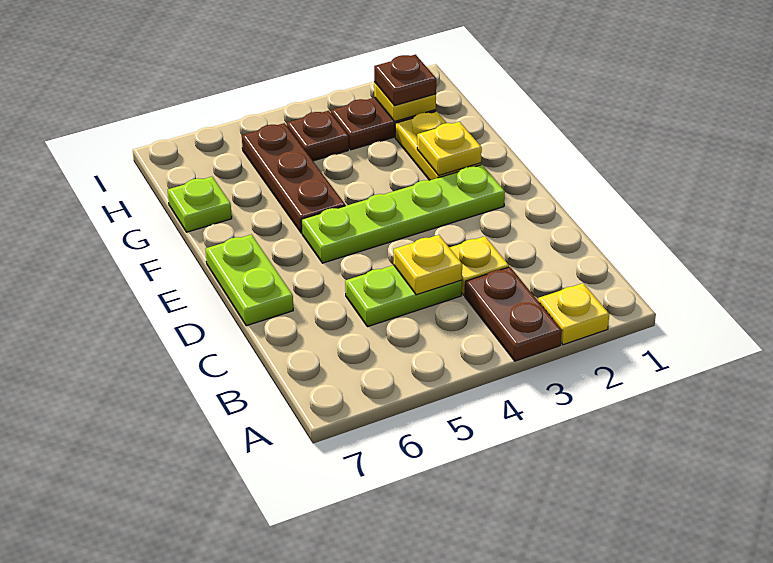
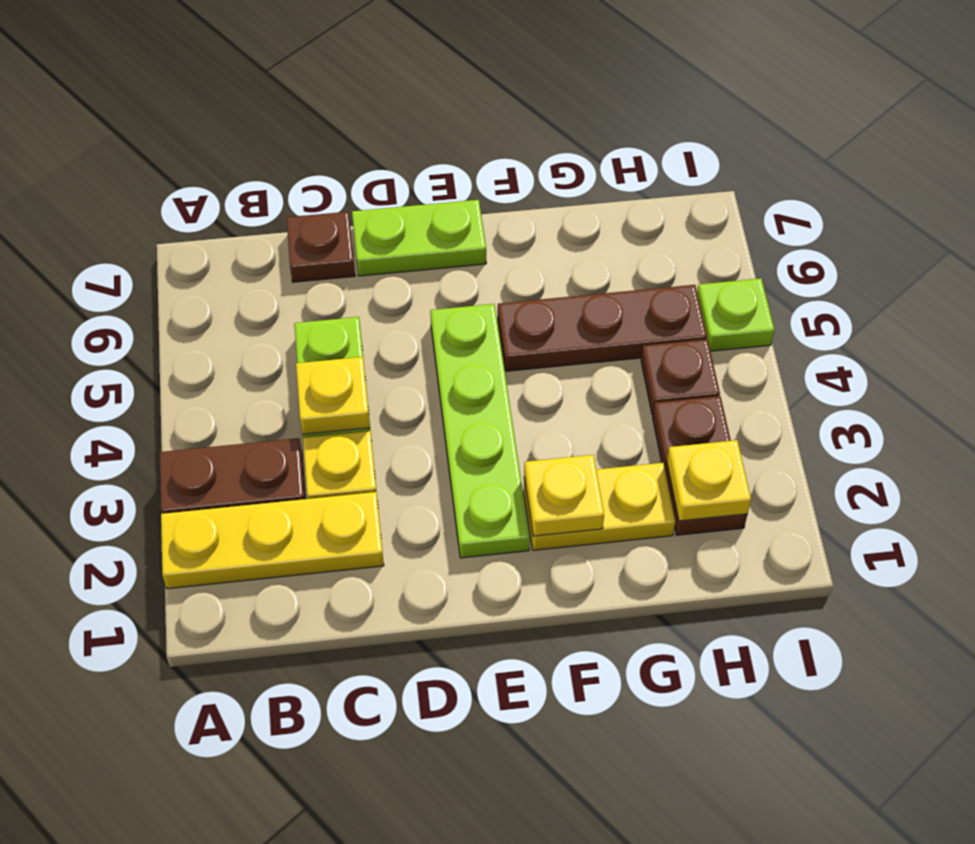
yellow plate A2 level 1 -> yellow plate A2:C2 level 1
lime plate G7 level 1 -> lime plate I5 level 1
brown plate H2 level 3 -> brown plate C7 level 1

